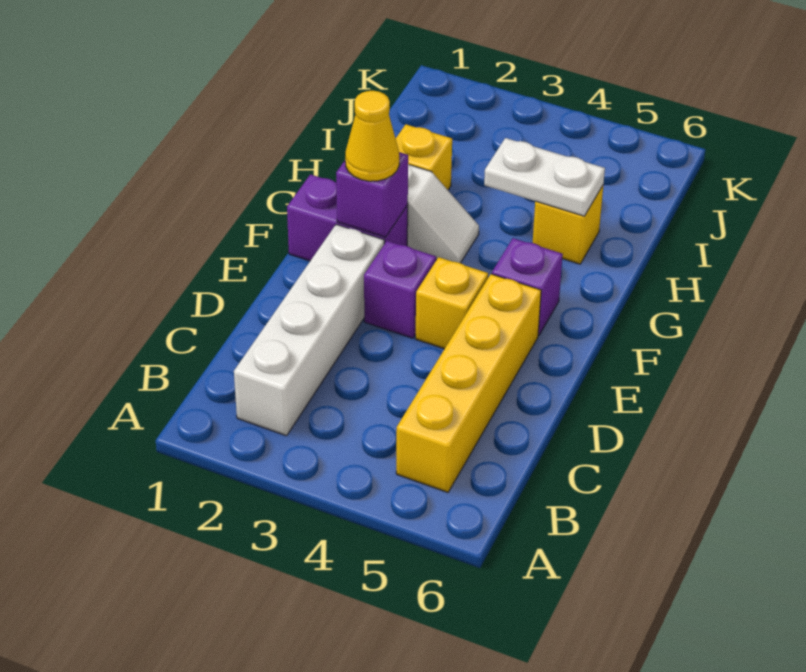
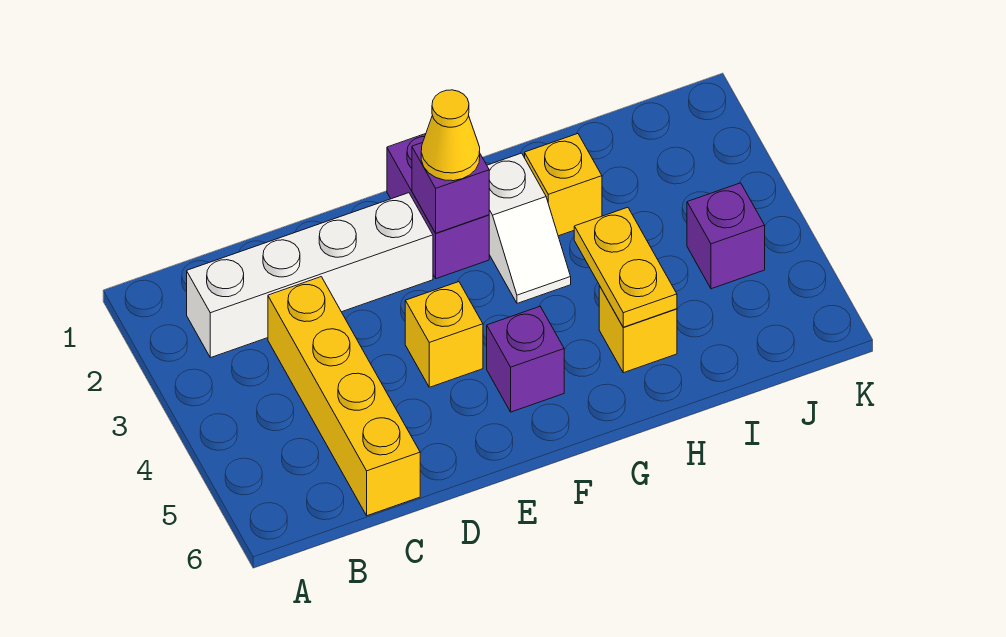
yellow brick B5:E5 level 1 -> yellow brick C3:C6 level 1
purple brick E3 level 1 -> purple brick J4 level 1
white plate H4:H5 level 2 -> yellow plate H4:H5 level 2

